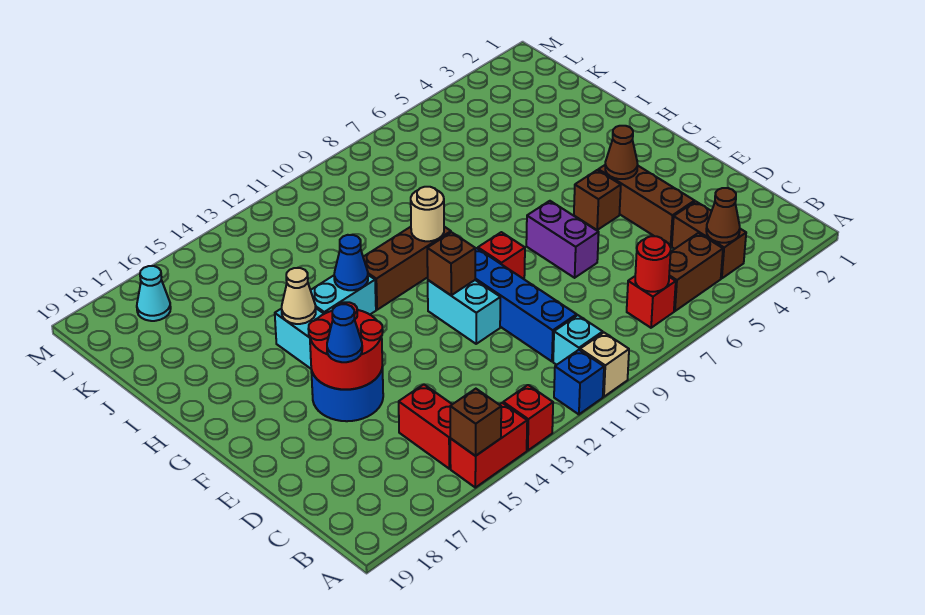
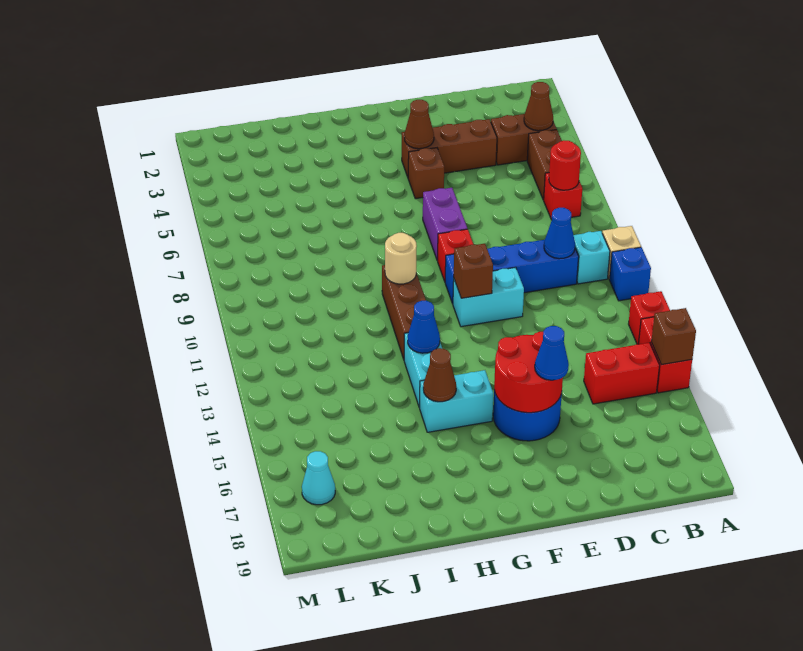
none -> blue cone C10 level 2
purple brick E7:F7 level 1 -> purple brick F7:F8 level 1
tan cone H15 level 2 -> brown cone H15 level 2

